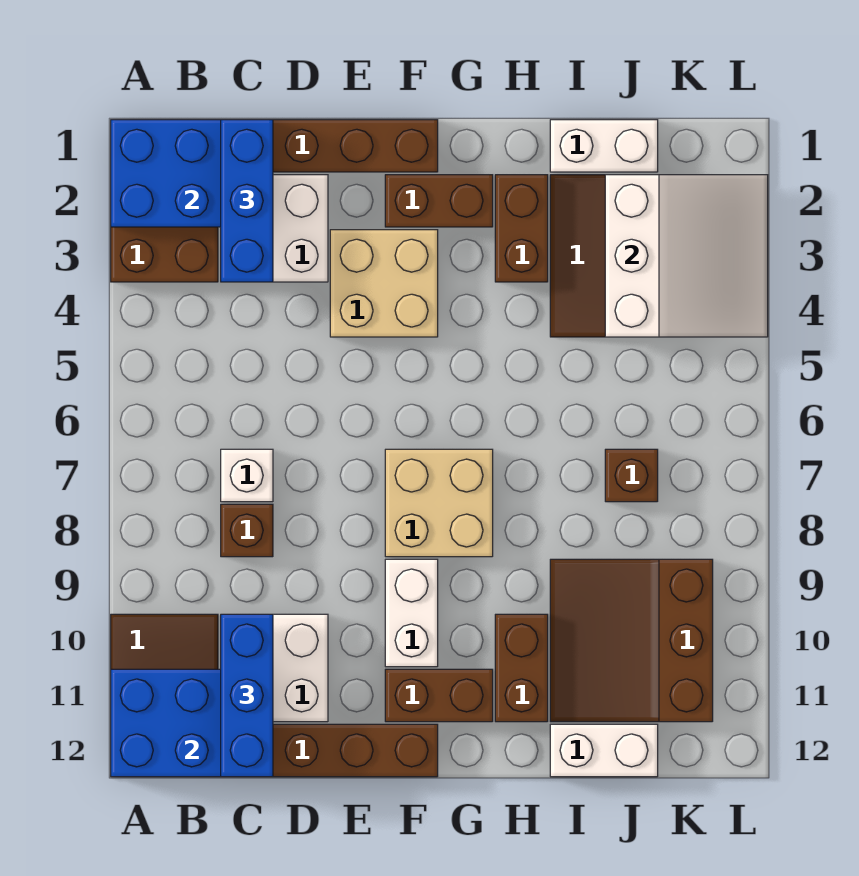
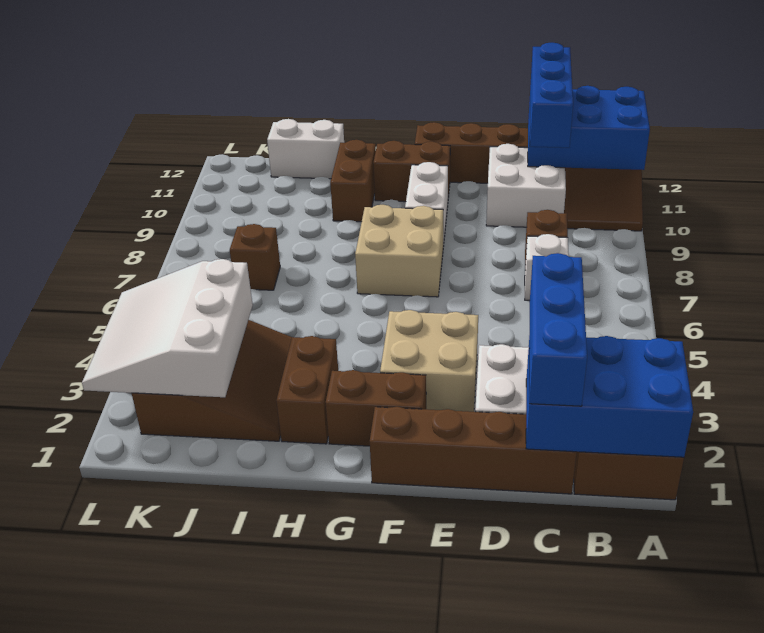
white brick I1:J1 level 1 -> none
brown slope I9:K11 level 1 top K -> none

